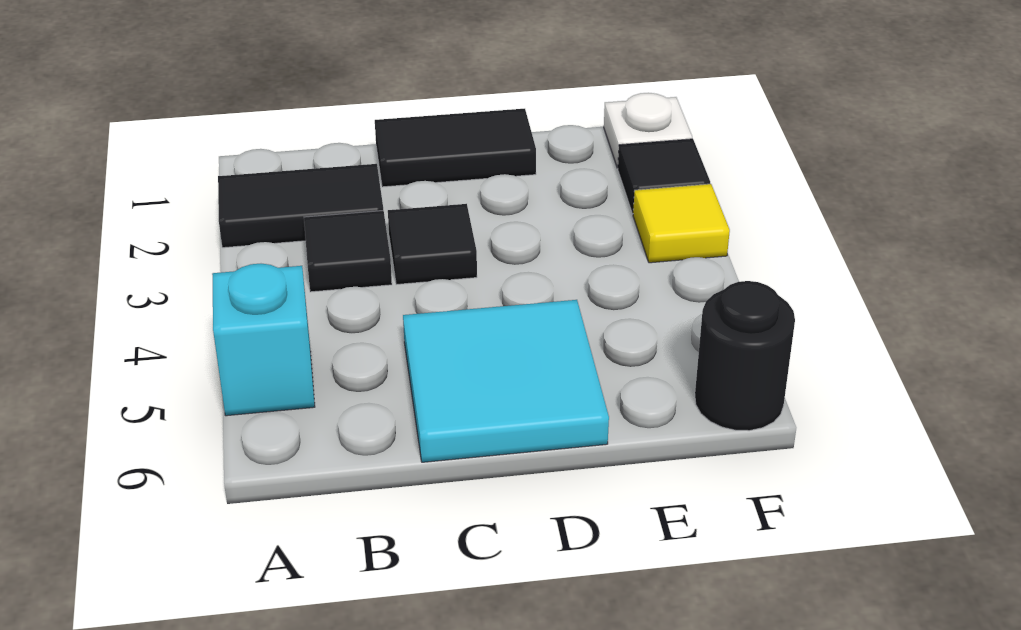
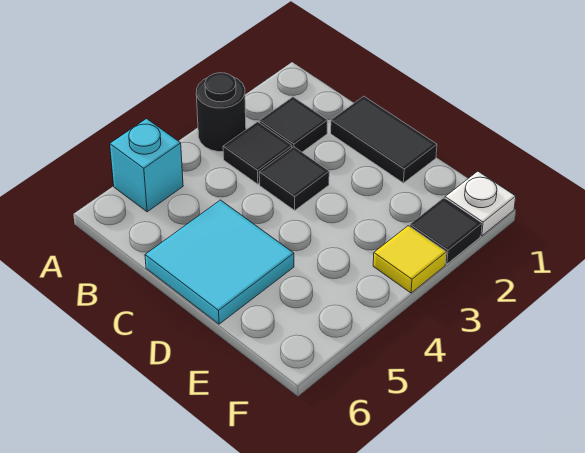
black tile A2:B2 level 1 -> black tile B2 level 1
black round brick F6 level 1 -> black round brick A3 level 1

